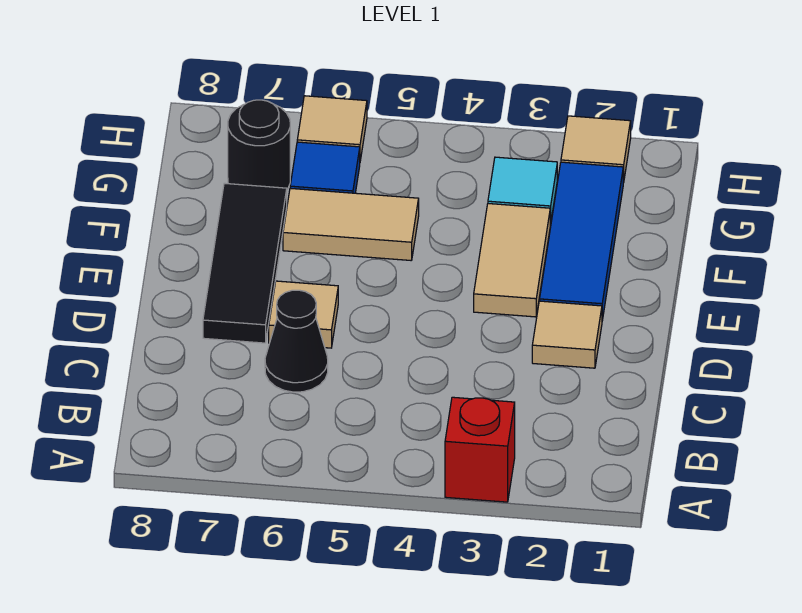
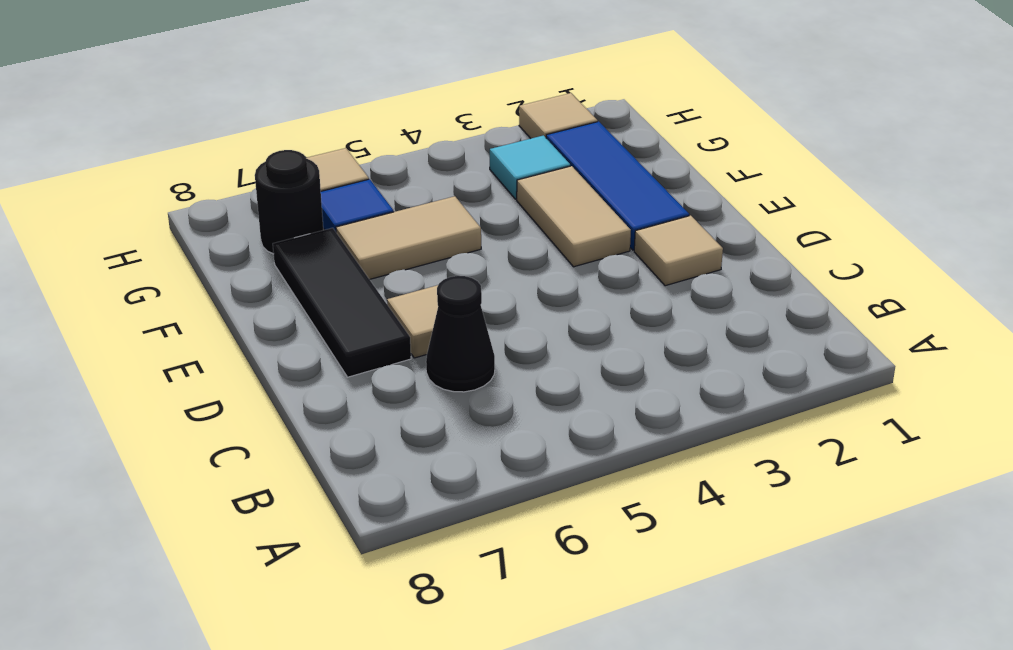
red brick A3 level 1 -> none

